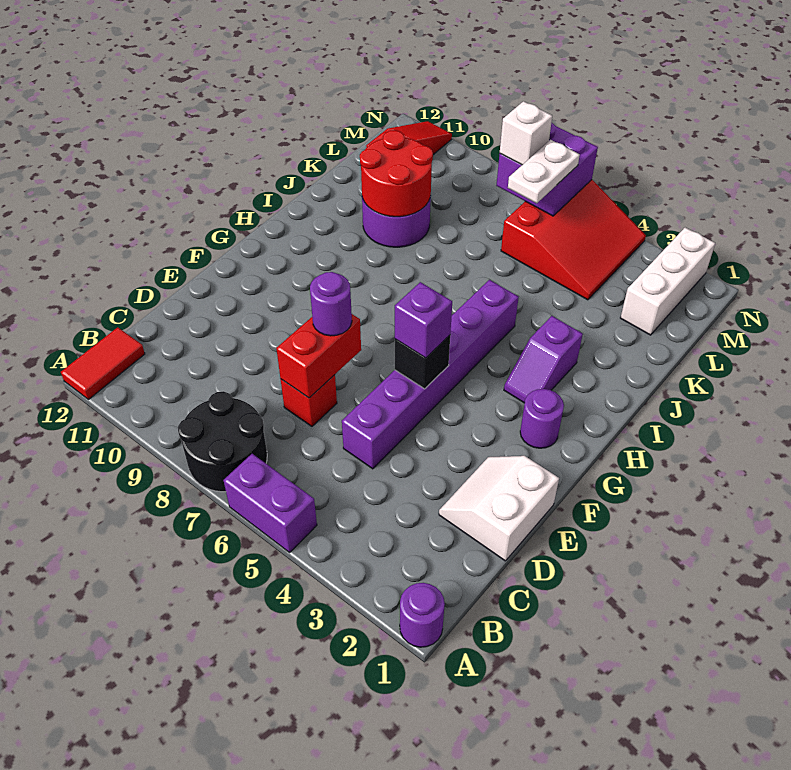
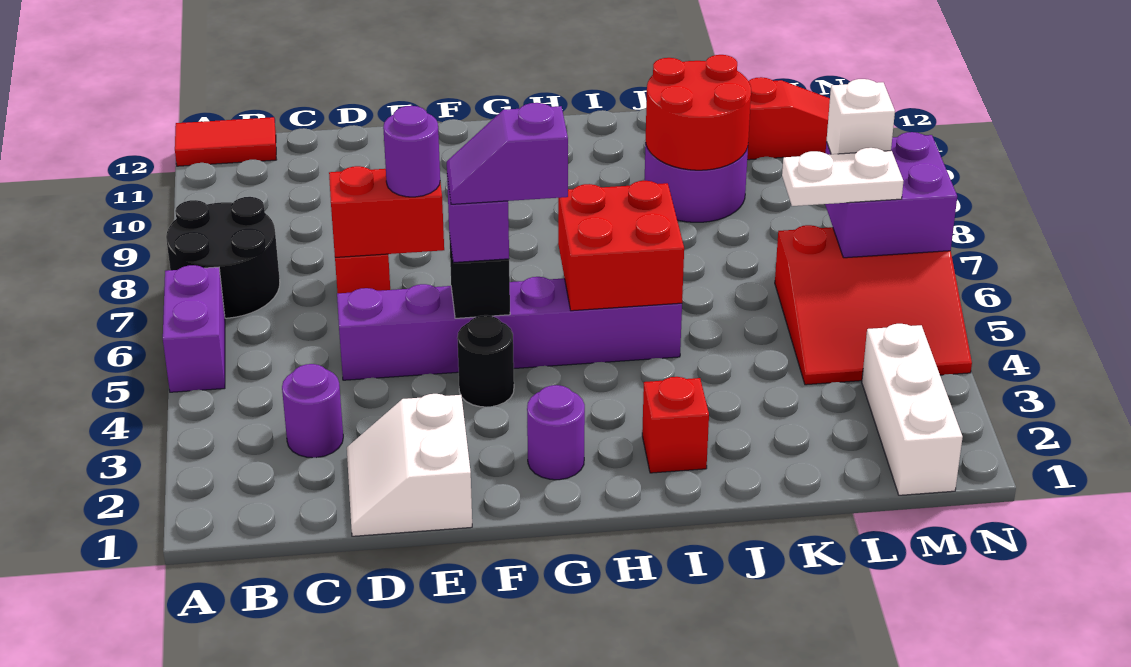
purple round brick A1 level 1 -> purple round brick C3 level 1
white slope D1:E2 level 1 top 1 -> white slope D1:E2 level 1 top E
none -> black round brick F4 level 1
purple slope H3:I3 level 1 top I -> purple slope F5:G5 level 4 top G
none -> red brick H5:I6 level 2
none -> red brick I2 level 1
white brick L2:N2 level 1 -> white brick M1:M3 level 1

